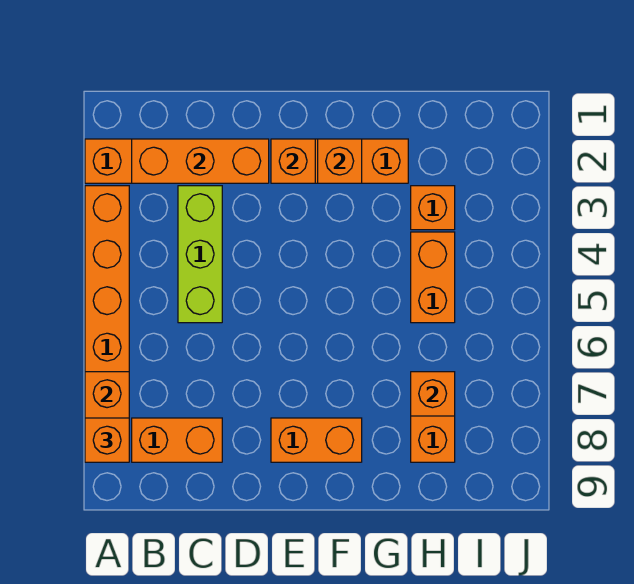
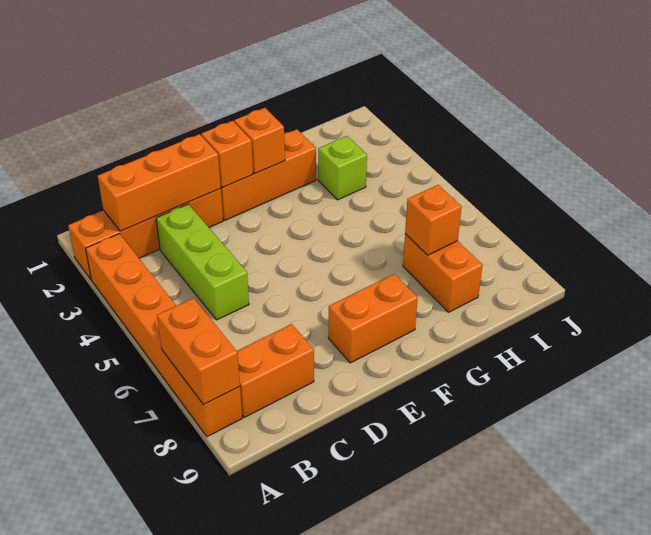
orange brick A8 level 3 -> none
orange brick H3 level 1 -> lime brick H3 level 1
orange brick H4:H5 level 1 -> none

